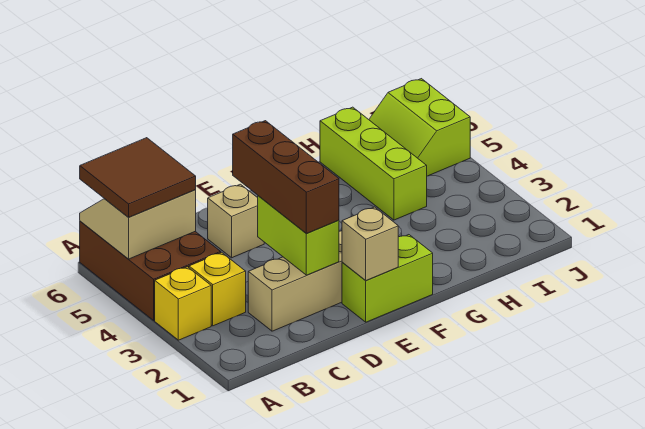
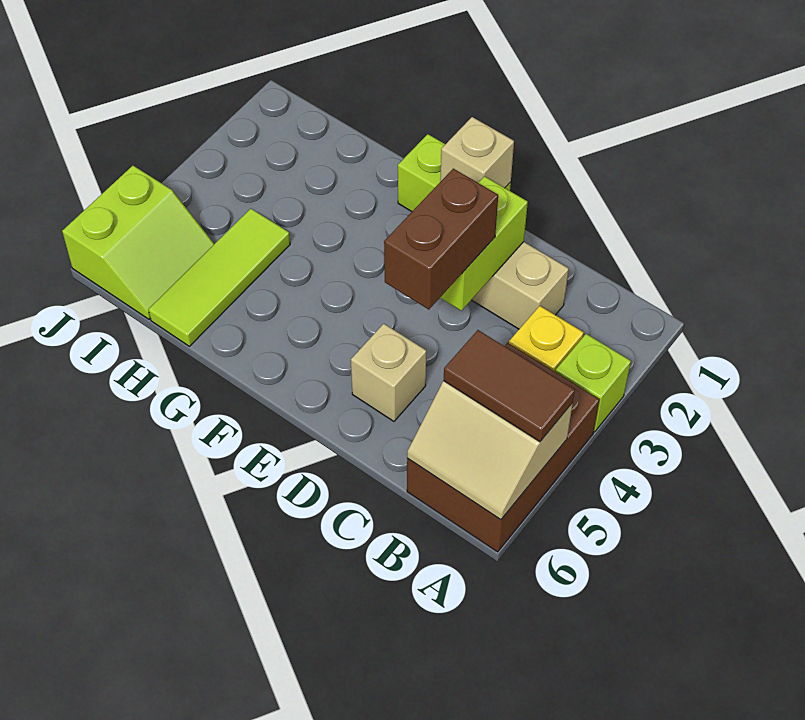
yellow brick A3 level 1 -> lime brick A3 level 1
brown tile A5:B6 level 3 -> brown tile A5:B5 level 3
brown brick D2:D4 level 3 -> brown brick D3:D4 level 3
lime brick H4:H6 level 1 -> lime tile H4:H6 level 1

